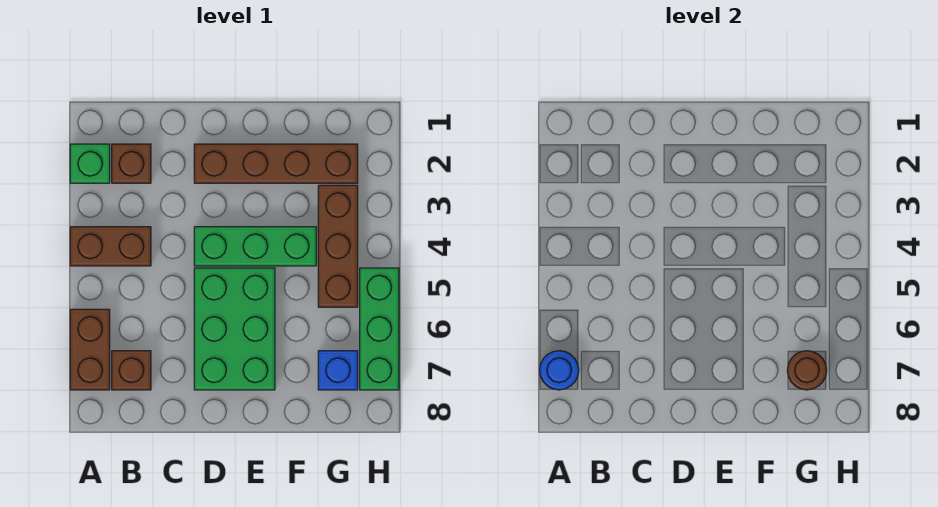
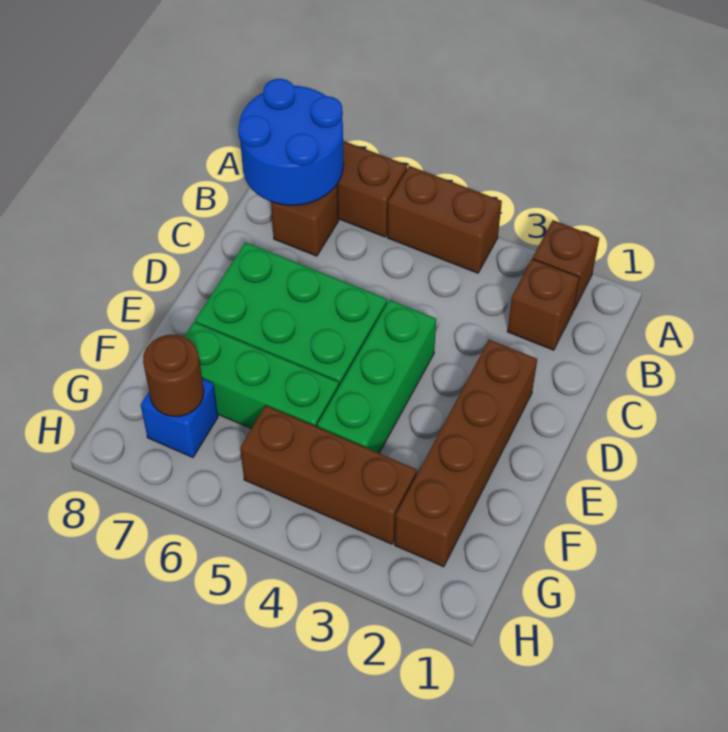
green brick A2 level 1 -> brown brick A2 level 1
brown brick A4:B4 level 1 -> brown brick A4:A5 level 1
blue round brick A7 level 2 -> blue round brick A7:B8 level 2
green brick H5:H7 level 1 -> green brick F5:F7 level 1

